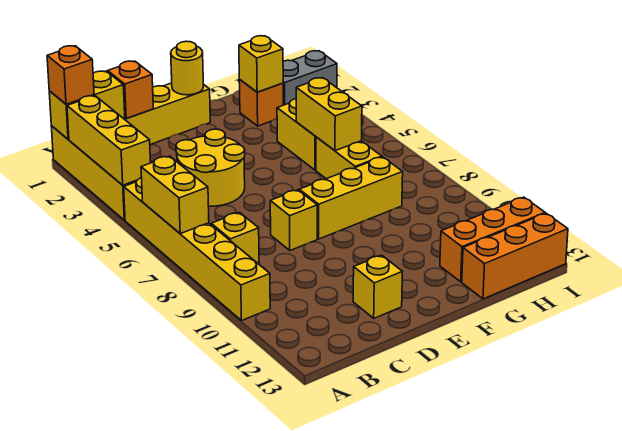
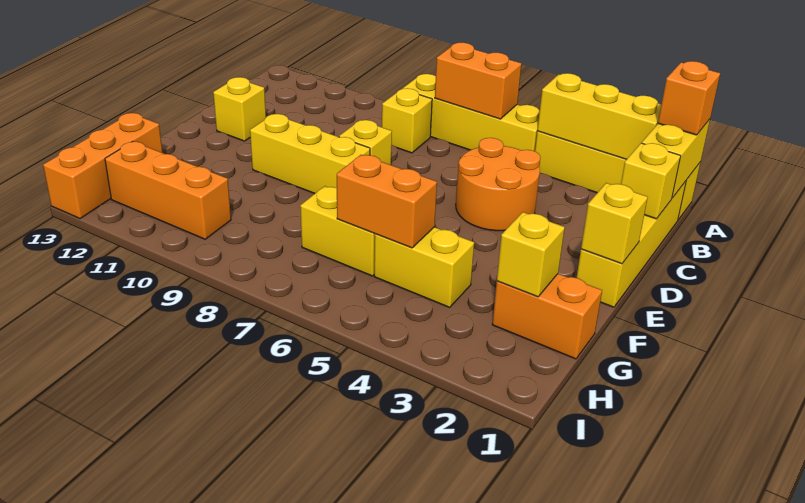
yellow brick A5:A10 level 1 -> yellow brick A5:A8 level 1
yellow brick A6:A7 level 2 -> orange brick A6:A7 level 2
orange brick C1 level 2 -> yellow brick C1 level 2
yellow round brick C4:D5 level 1 -> orange round brick C4:D5 level 1
yellow round brick E1 level 2 -> yellow brick E1 level 2
yellow brick E8:G8 level 1 -> yellow brick E8:E10 level 1
orange brick G2 level 1 -> orange brick G1:G2 level 1
yellow brick G5:G6 level 2 -> orange brick G5:G6 level 2
orange brick G12:I12 level 1 -> orange brick H10:H12 level 1
grey brick H2:I2 level 1 -> none

